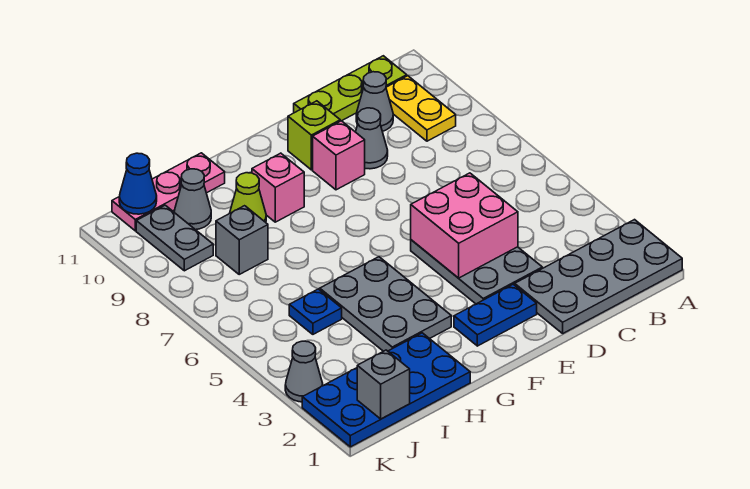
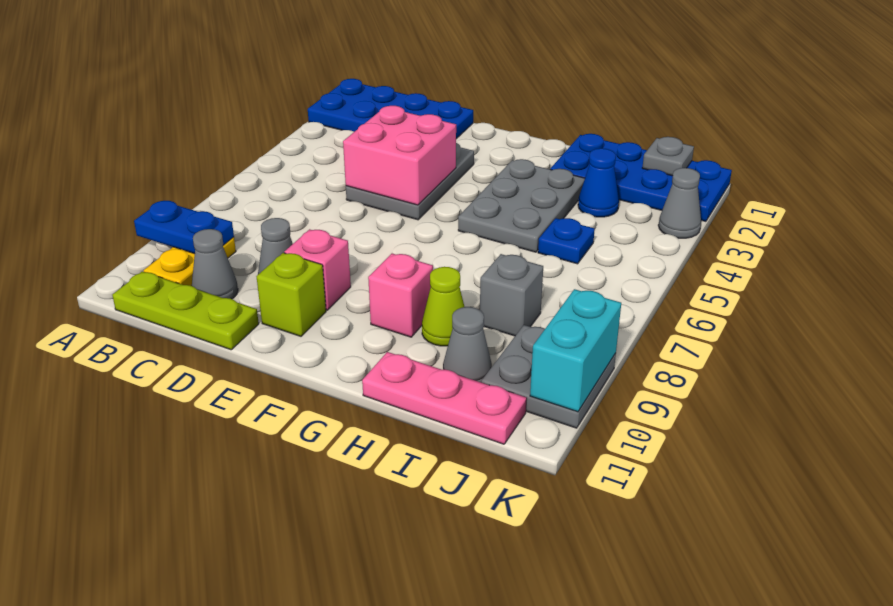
grey plate A1:D2 level 1 -> blue plate A1:D2 level 1
blue plate E2:F2 level 1 -> blue plate A9:B9 level 2
grey brick J1 level 2 -> grey plate J1 level 2
grey plate J9:J10 level 1 -> grey plate J9:K10 level 1
blue cone J11 level 2 -> blue cone I3 level 1
none -> cyan brick K9:K10 level 2

